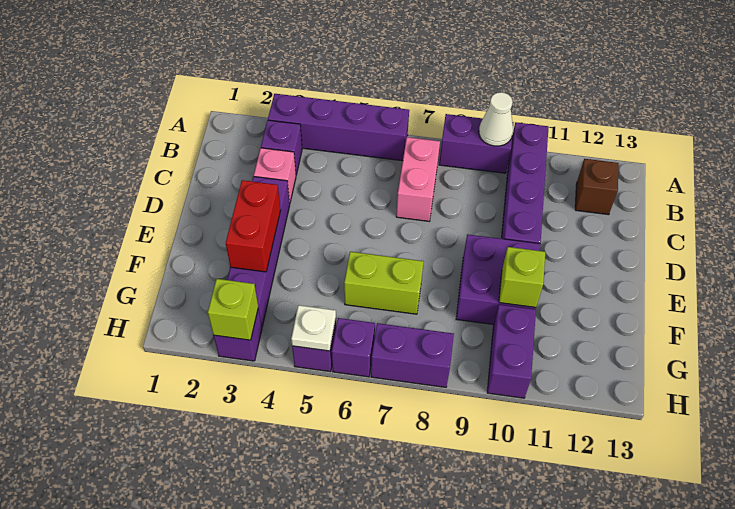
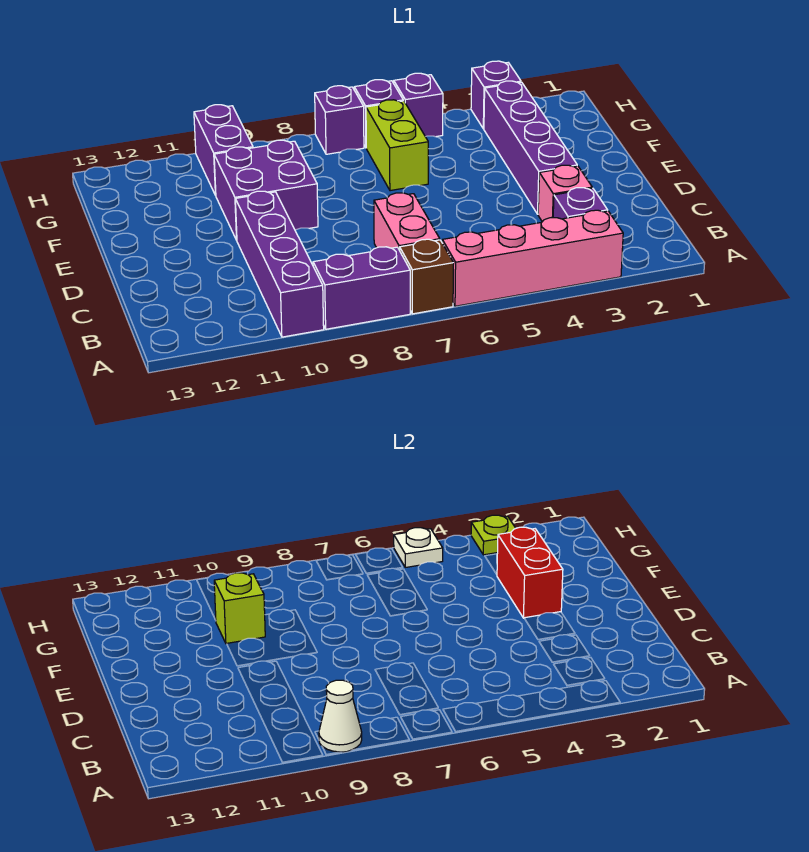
purple brick A3:A6 level 1 -> pink brick A3:A6 level 1
brown brick B12 level 1 -> brown brick A7 level 1
lime brick F6:F7 level 1 -> lime brick F6:G6 level 1
lime brick H3 level 2 -> lime plate H3 level 2
purple brick H7:H8 level 1 -> purple brick H7 level 1

